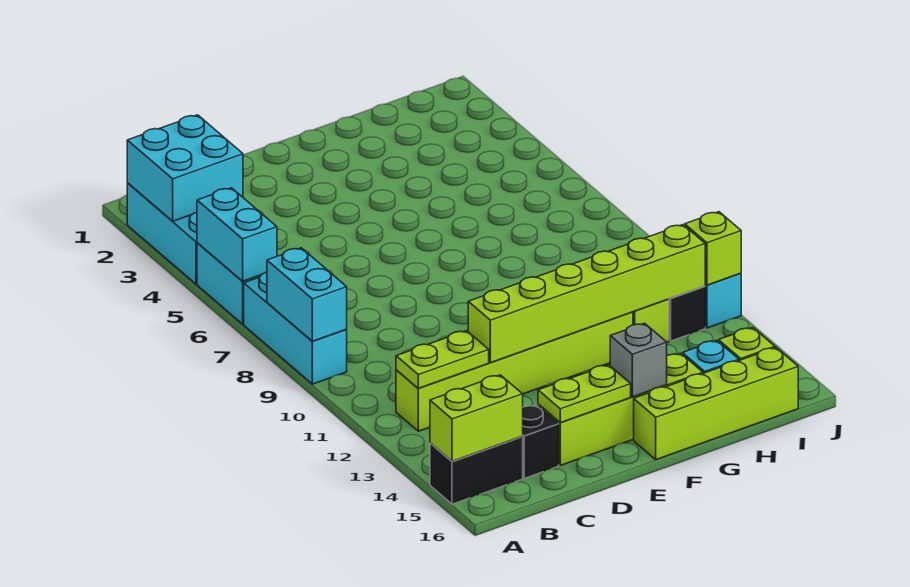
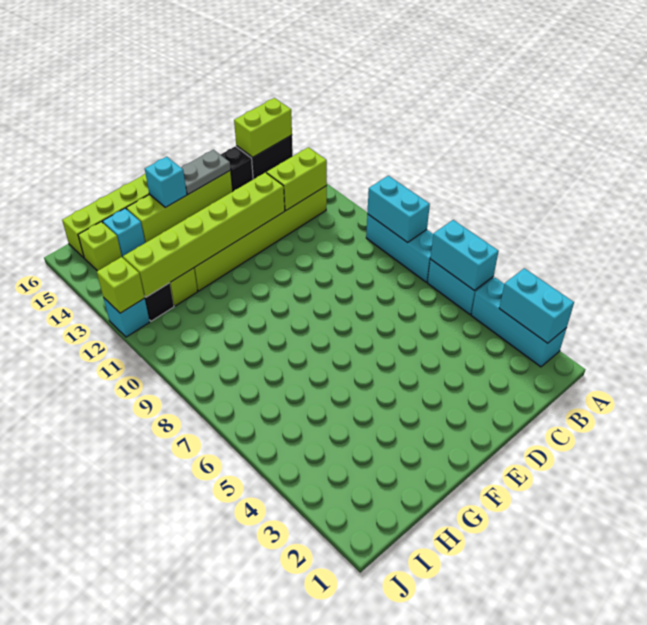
cyan brick A2:B3 level 2 -> cyan brick A2:A3 level 2
lime plate B12:C12 level 2 -> lime brick B12:C12 level 2
lime plate D15:E15 level 2 -> grey plate D15:E15 level 2
grey brick F15 level 2 -> cyan brick F15 level 2

